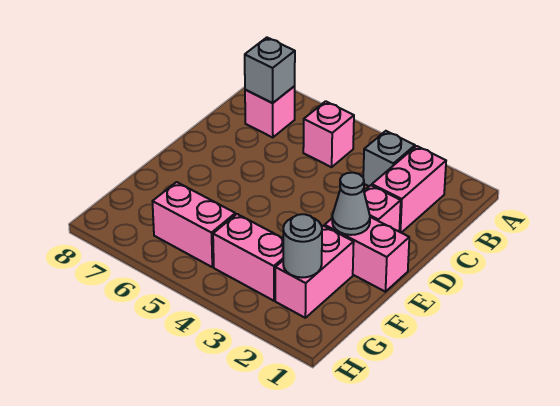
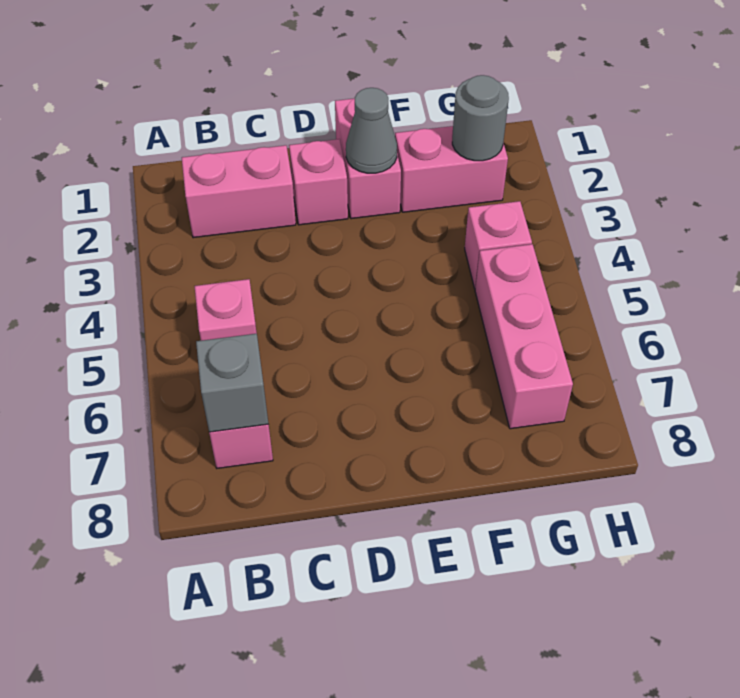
grey brick B3 level 1 -> none
pink brick G3:G4 level 1 -> pink brick G4 level 1
pink brick G5:G6 level 1 -> pink brick G5:G7 level 1

